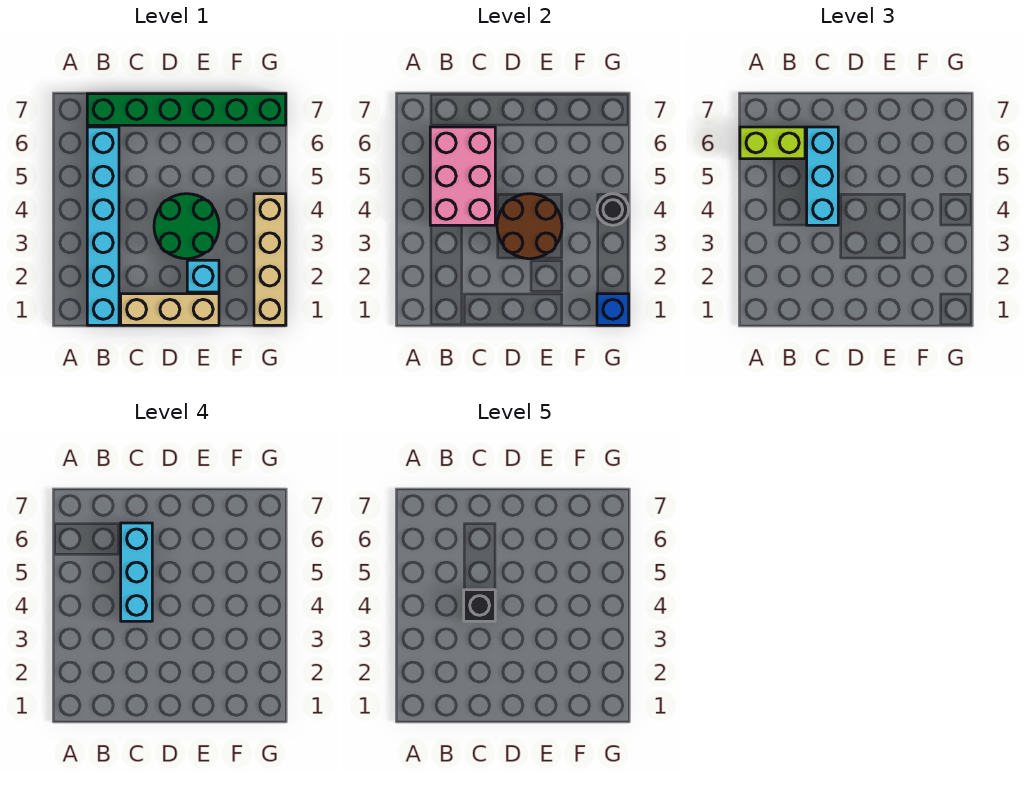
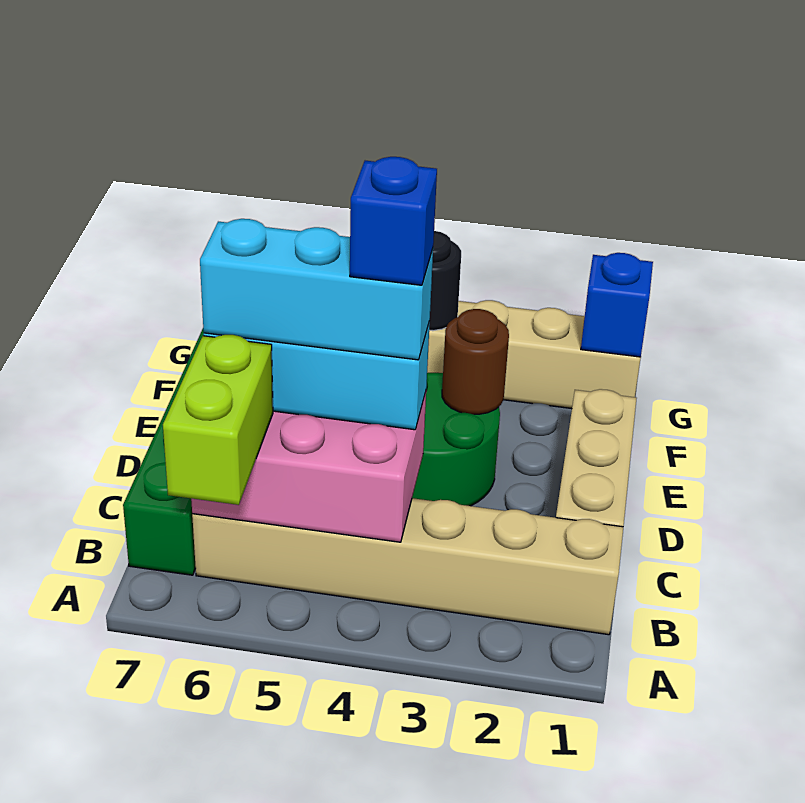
cyan brick B1:B6 level 1 -> tan brick B1:B6 level 1
black brick C4 level 5 -> blue brick C4 level 5
brown round brick D3:E4 level 2 -> brown round brick E3 level 2
cyan brick E2 level 1 -> none

